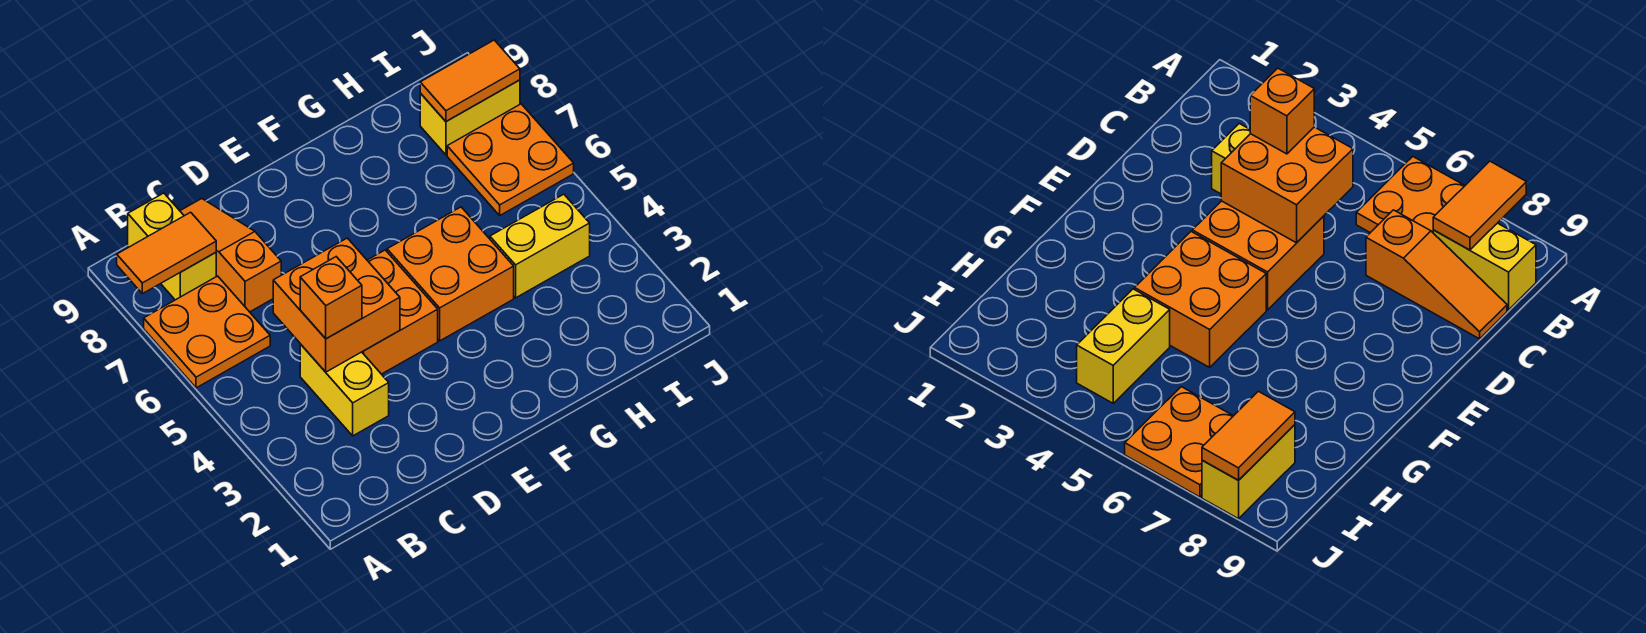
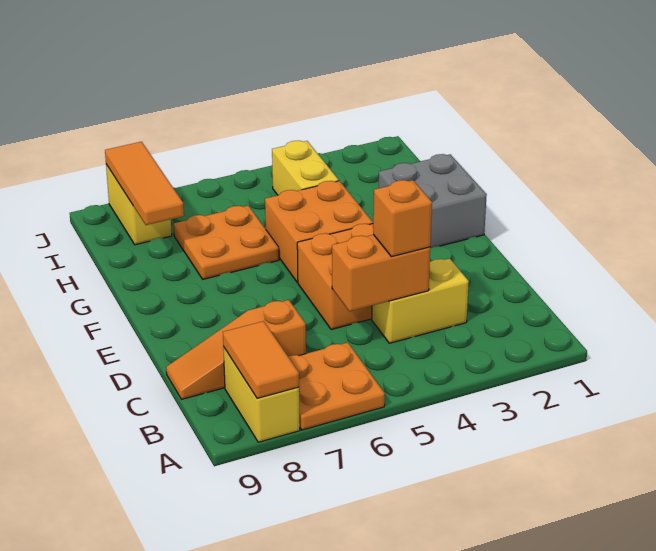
yellow brick B8:B9 level 1 -> yellow brick A8:B8 level 1
orange brick C4:D5 level 2 -> orange brick C4:C5 level 2
none -> grey brick F1:G2 level 1
orange plate I6:J7 level 1 -> orange plate G6:H7 level 1
orange tile I8:J8 level 2 -> orange tile H8:J8 level 2

